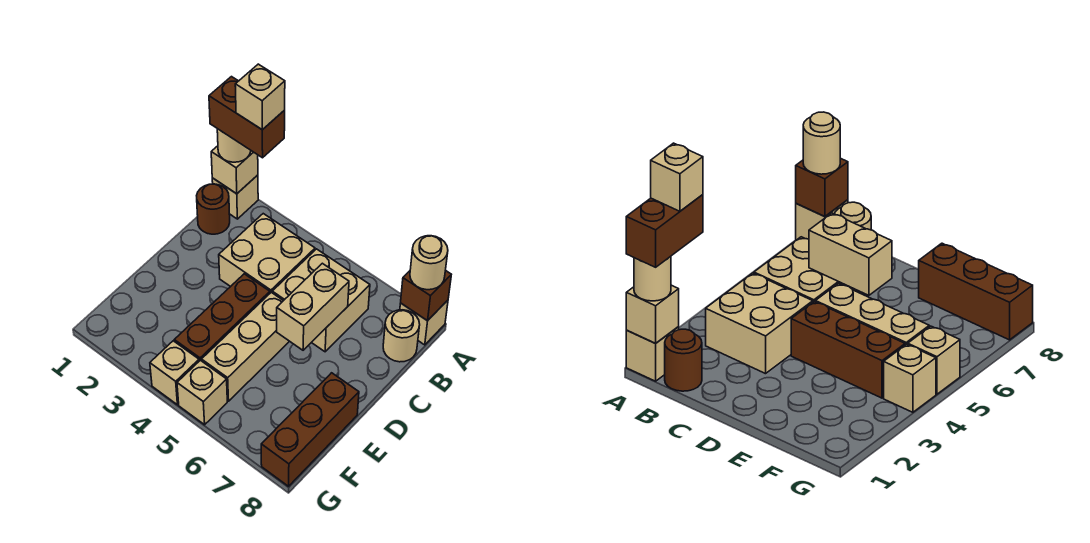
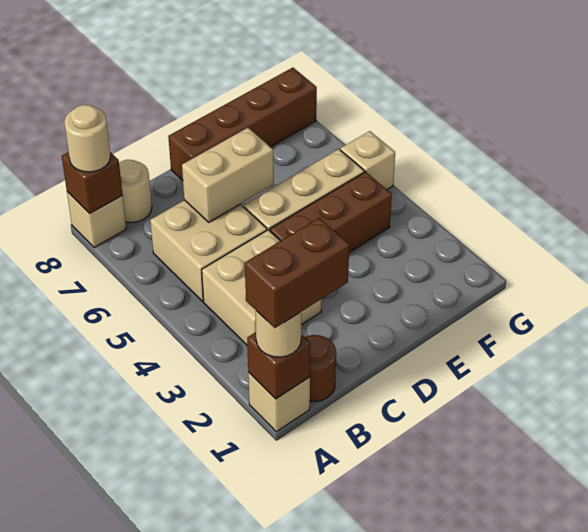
tan brick A1 level 2 -> brown brick A1 level 2
brown brick A1:A2 level 4 -> brown brick A1:B1 level 4
tan brick A2 level 5 -> none
brown brick E8:G8 level 1 -> brown brick D8:G8 level 1
tan brick G4 level 1 -> none

